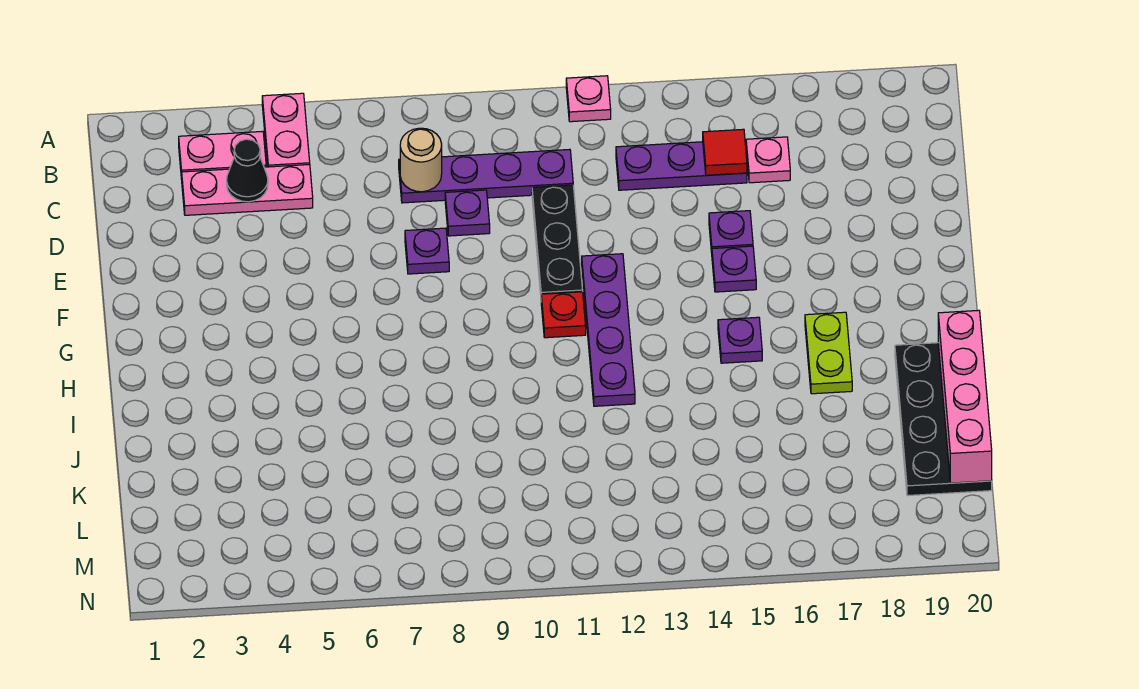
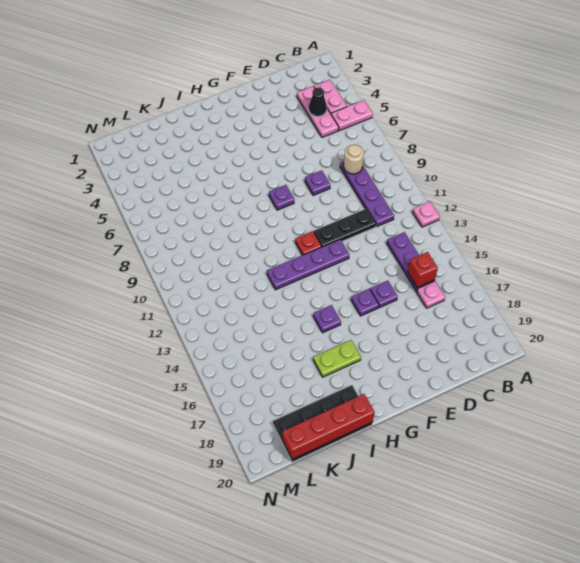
red tile C15 level 2 -> red brick C15 level 2
purple plate D9 level 1 -> purple plate G8 level 1
pink brick I20:L20 level 2 -> red brick I20:L20 level 2

